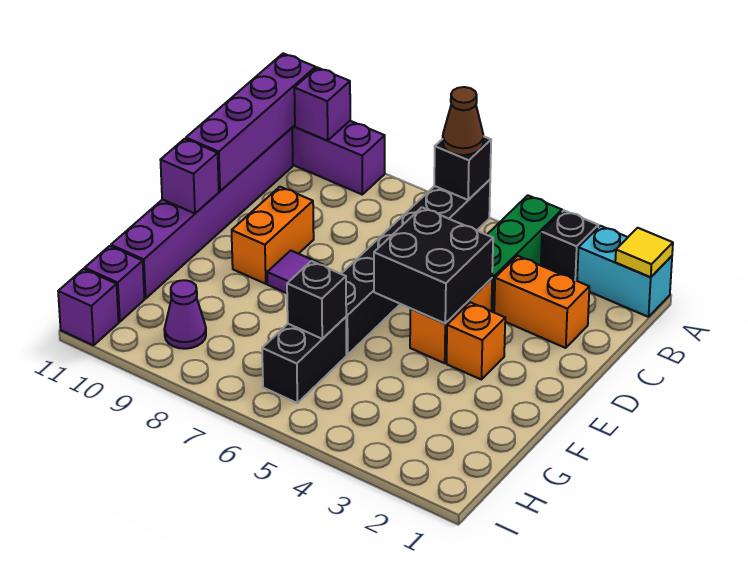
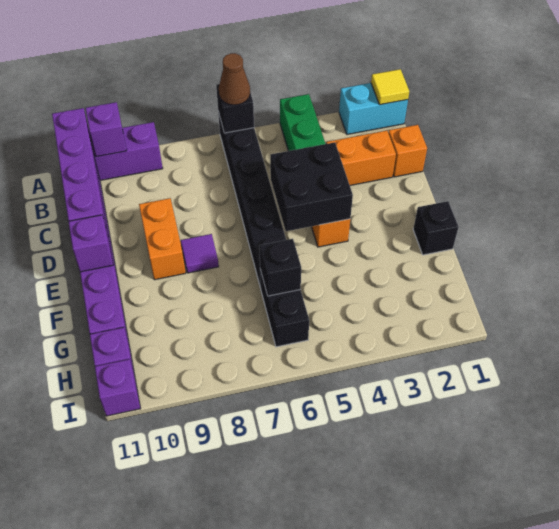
black brick A3 level 1 -> black brick F1 level 1
orange brick E3 level 1 -> orange brick C1 level 1
purple cone H9 level 1 -> none

